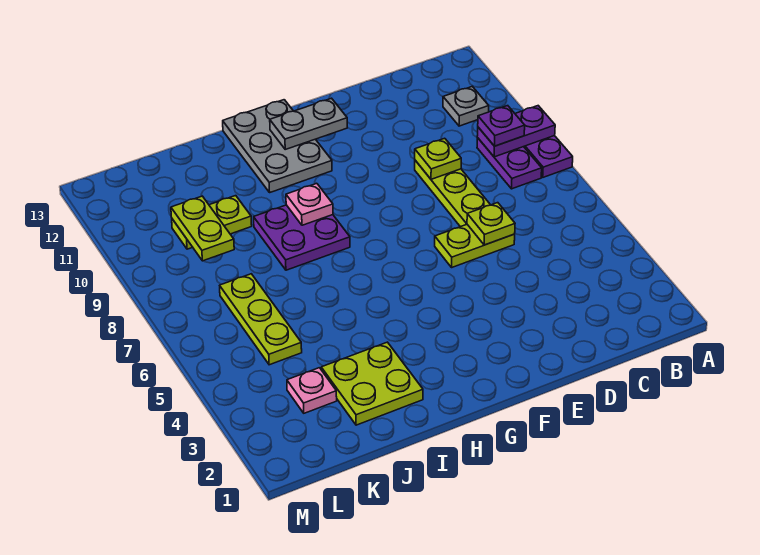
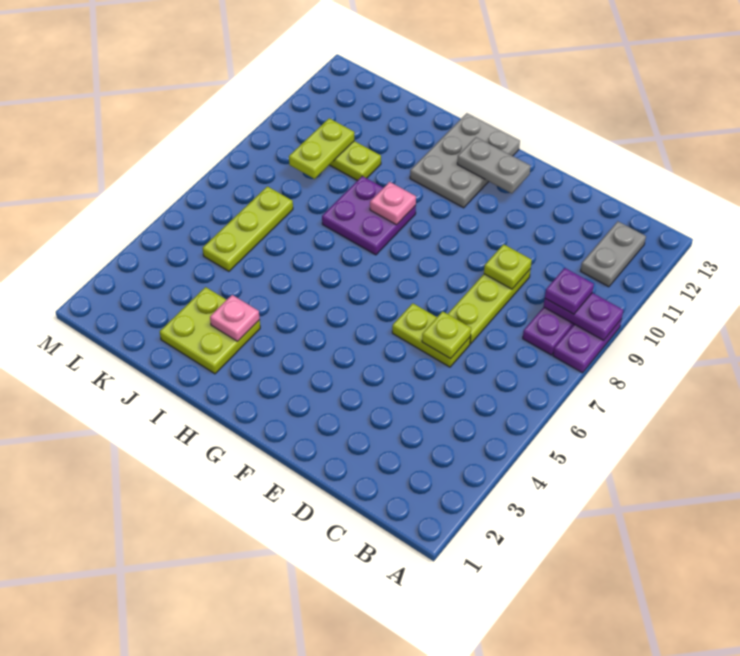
grey plate B11 level 1 -> grey plate B11:B12 level 1
pink plate K3 level 1 -> pink plate I3 level 2

